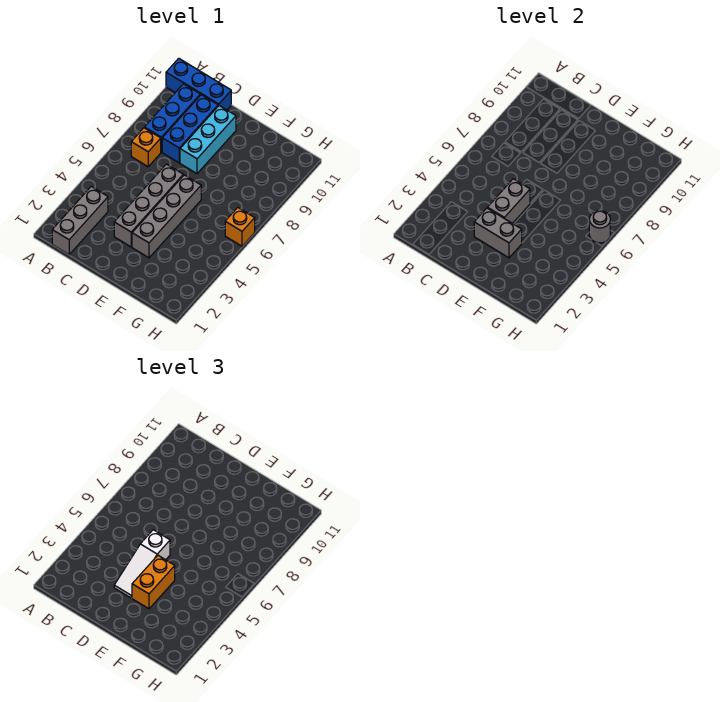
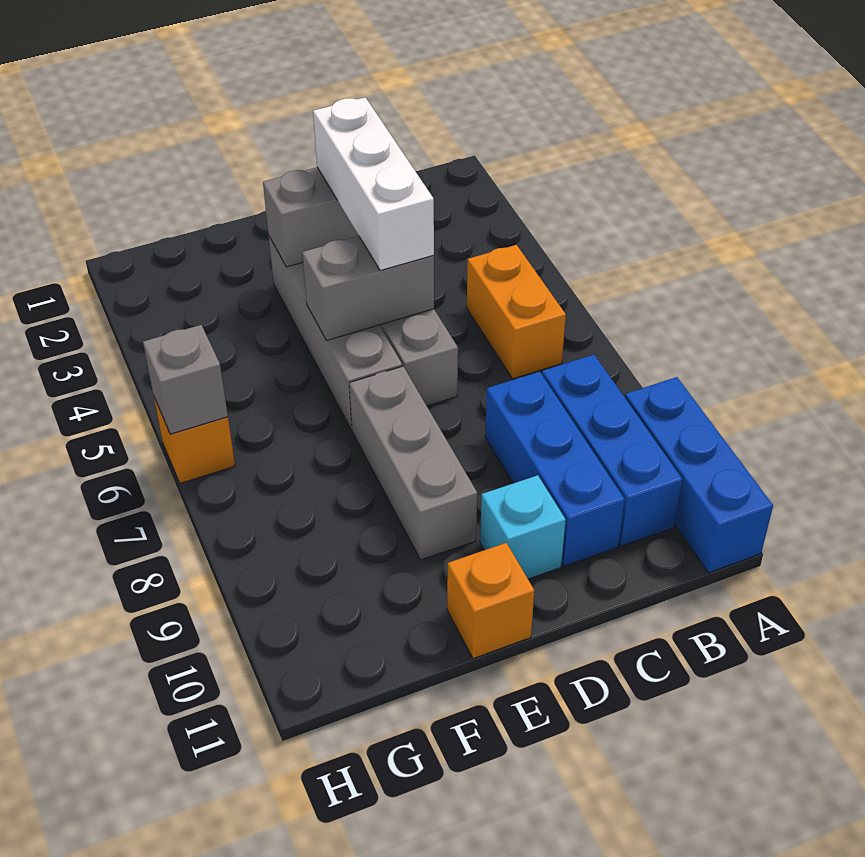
blue brick A11:C11 level 1 -> blue brick A9:A11 level 1
grey brick B1:B3 level 1 -> grey brick E7:E9 level 1
orange brick B7 level 1 -> orange brick E11 level 1
white slope D3:D5 level 3 top 5 -> white brick D3:D5 level 3
grey brick D4:D5 level 2 -> grey brick D5:E5 level 2
cyan brick D8:D10 level 1 -> cyan brick D10 level 1
orange brick E3:E4 level 3 -> orange brick B5:B6 level 1
grey round brick H6 level 2 -> grey brick H6 level 2

